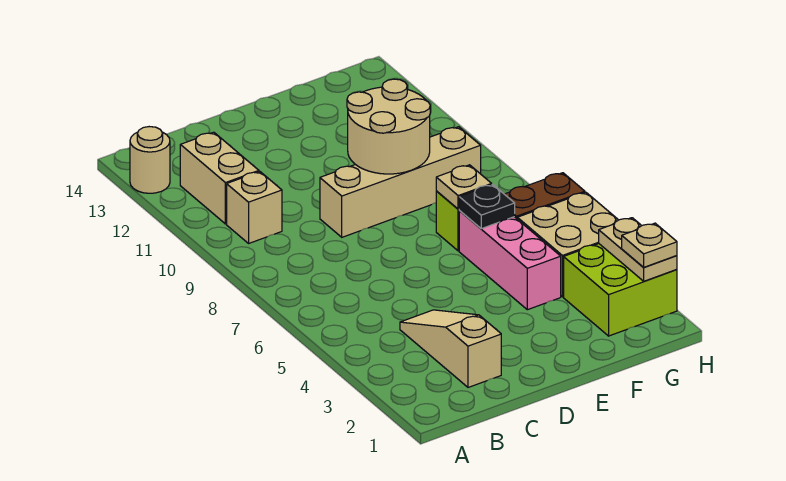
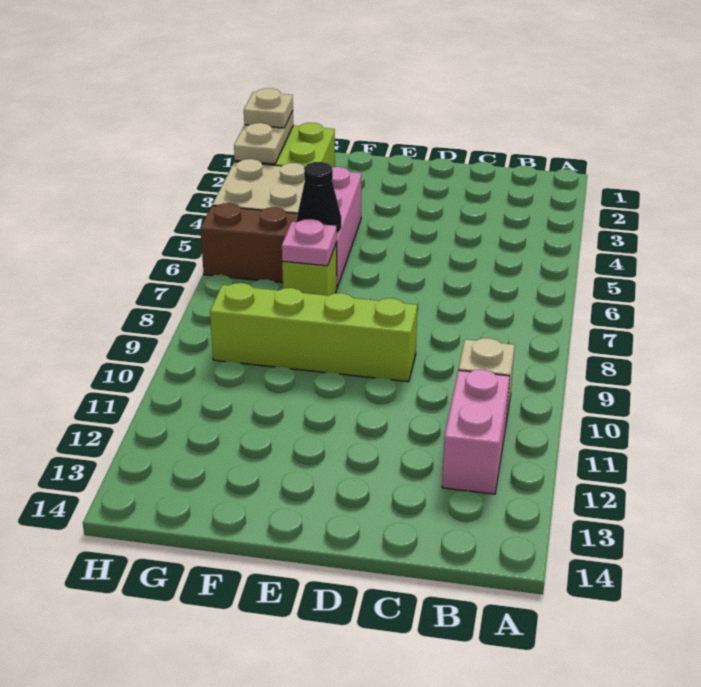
tan round brick A13 level 1 -> none
tan brick B11:B12 level 1 -> pink brick B11:B12 level 1
tan slope C2:C4 level 1 top 2 -> none
tan brick D9:G9 level 1 -> lime brick D9:G9 level 1
tan round brick E9:F10 level 2 -> none
black plate F6 level 2 -> black cone F6 level 2
tan plate F7 level 2 -> pink plate F7 level 2

